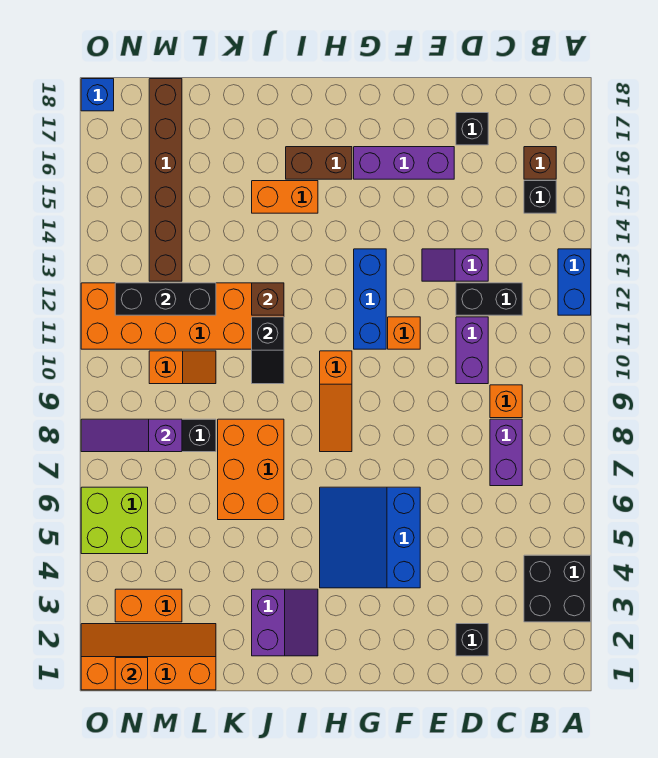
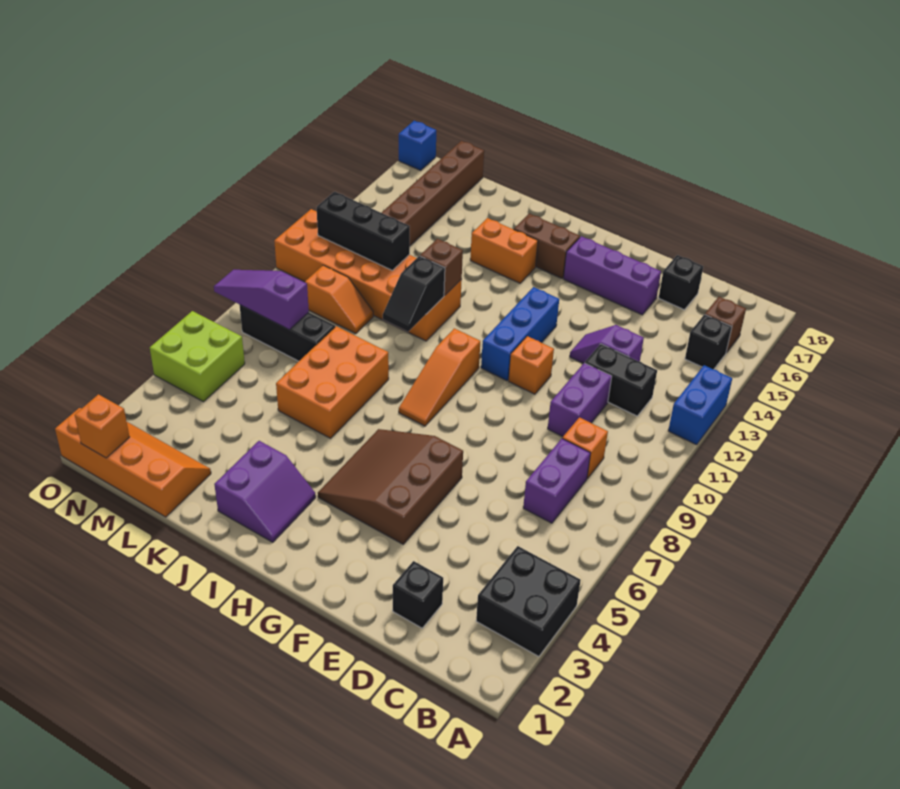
blue slope F4:H6 level 1 top F -> brown slope F4:H6 level 1 top F
orange brick M3:N3 level 1 -> none

